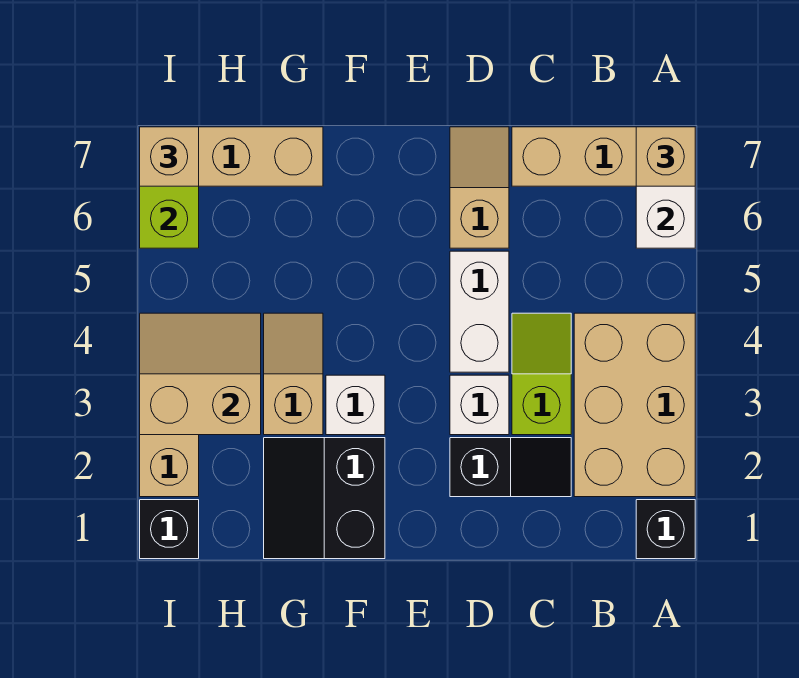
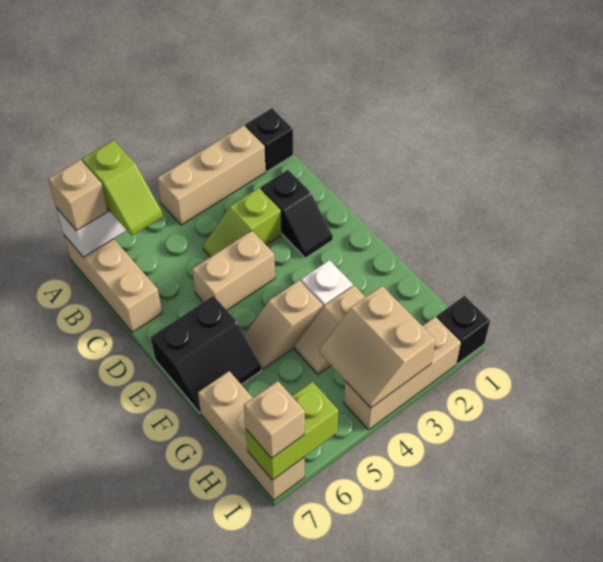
tan brick A2:B4 level 1 -> tan brick A2:A4 level 1
none -> lime slope A6:B6 level 3 top A
black slope C2:D2 level 1 top D -> black slope C2:D2 level 1 top C
white brick D3 level 1 -> none
white brick D4:D5 level 1 -> tan brick D4:D5 level 1
tan slope D6:D7 level 1 top 6 -> tan slope F4:F5 level 1 top 4
black slope F1:G2 level 1 top F -> black slope E6:F7 level 1 top E

